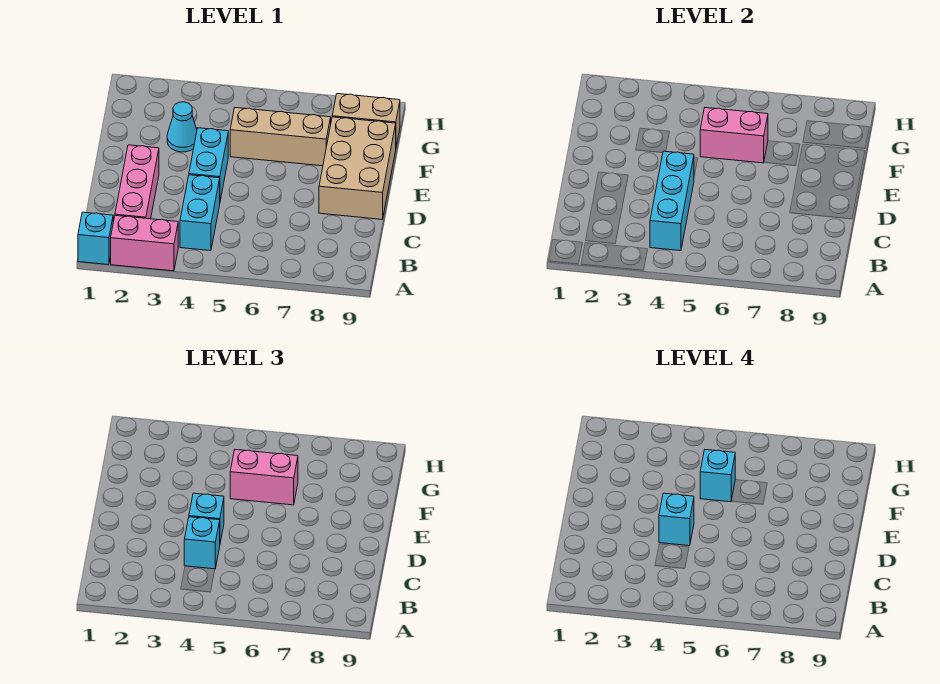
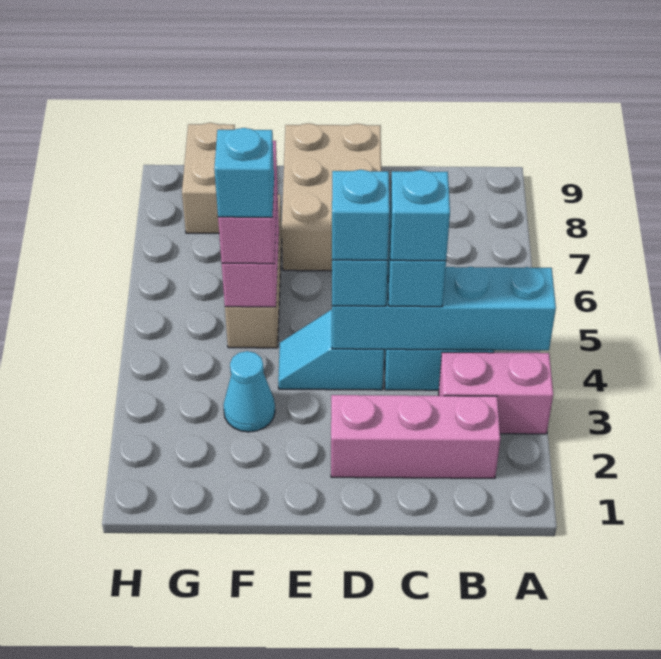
cyan brick A1 level 1 -> cyan brick C4 level 4
pink brick A2:A3 level 1 -> pink brick A3:B3 level 1
cyan brick B4:D4 level 2 -> cyan brick A4:D4 level 2
cyan brick D4:E4 level 1 -> cyan slope D4:E4 level 1 top D
tan brick D8:F9 level 1 -> tan brick D7:E9 level 1

